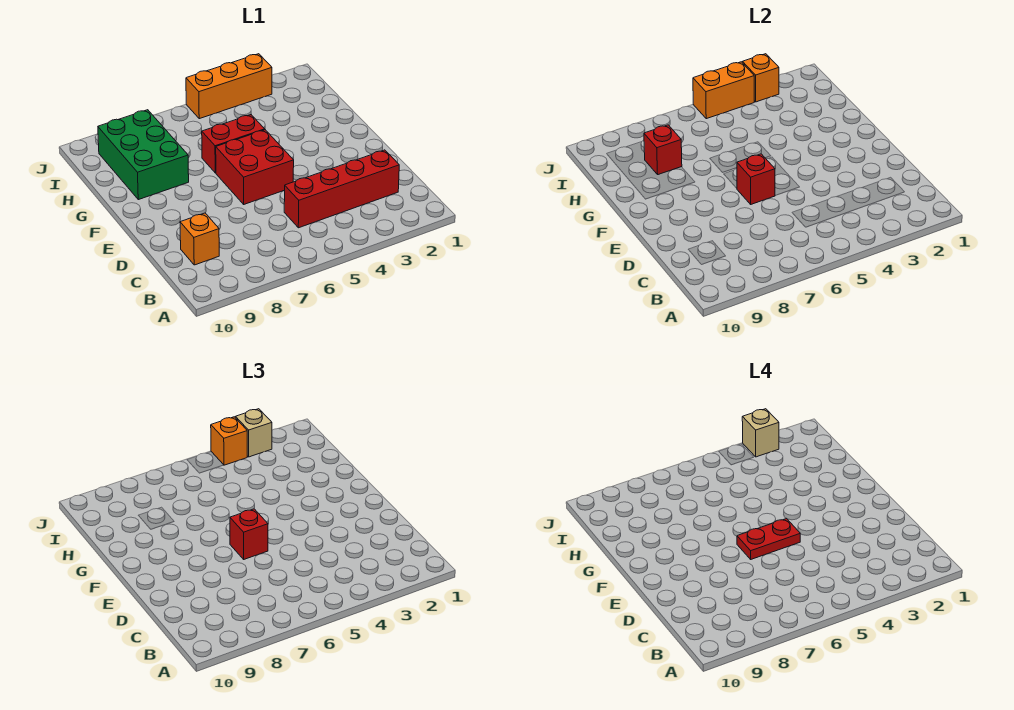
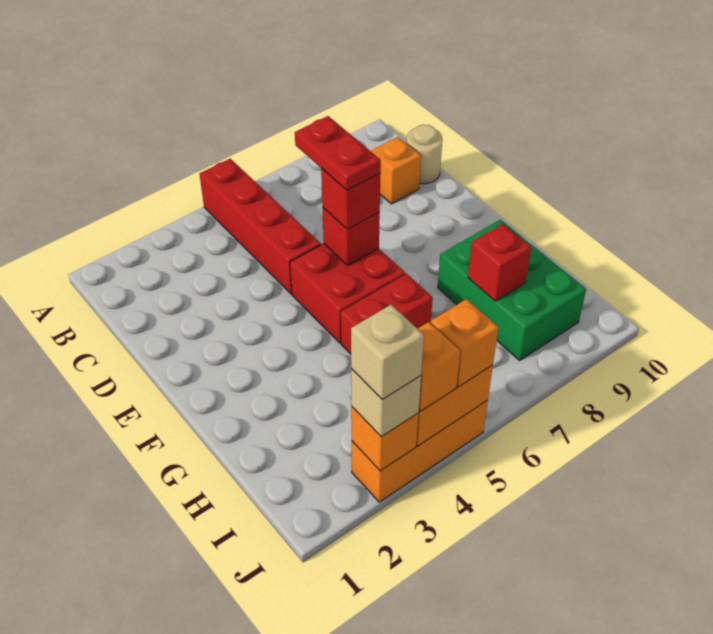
red brick C2:C5 level 1 -> red brick A5:D5 level 1
none -> tan round brick C10 level 1
red plate E5:E6 level 4 -> red plate D6:E6 level 4
none -> orange brick J5 level 3

